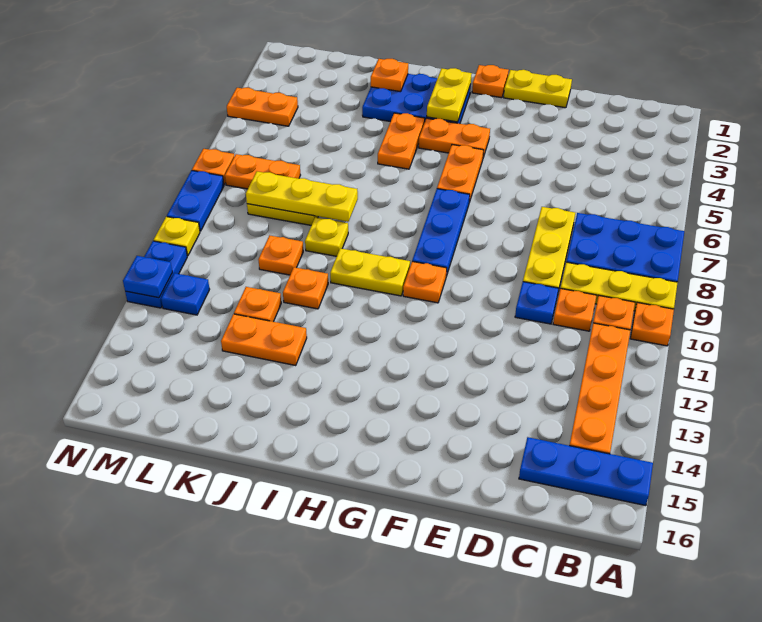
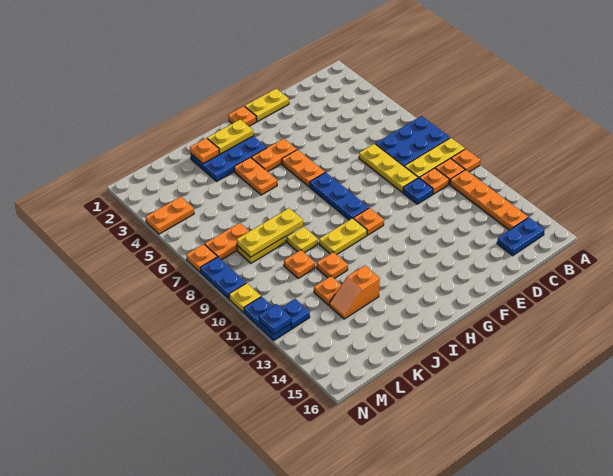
blue plate A15:C15 level 1 -> blue plate B15:C15 level 1
yellow plate H2:H3 level 2 -> yellow plate H2:I2 level 2
orange plate J13:K13 level 1 -> orange slope J13:K13 level 1 top J

